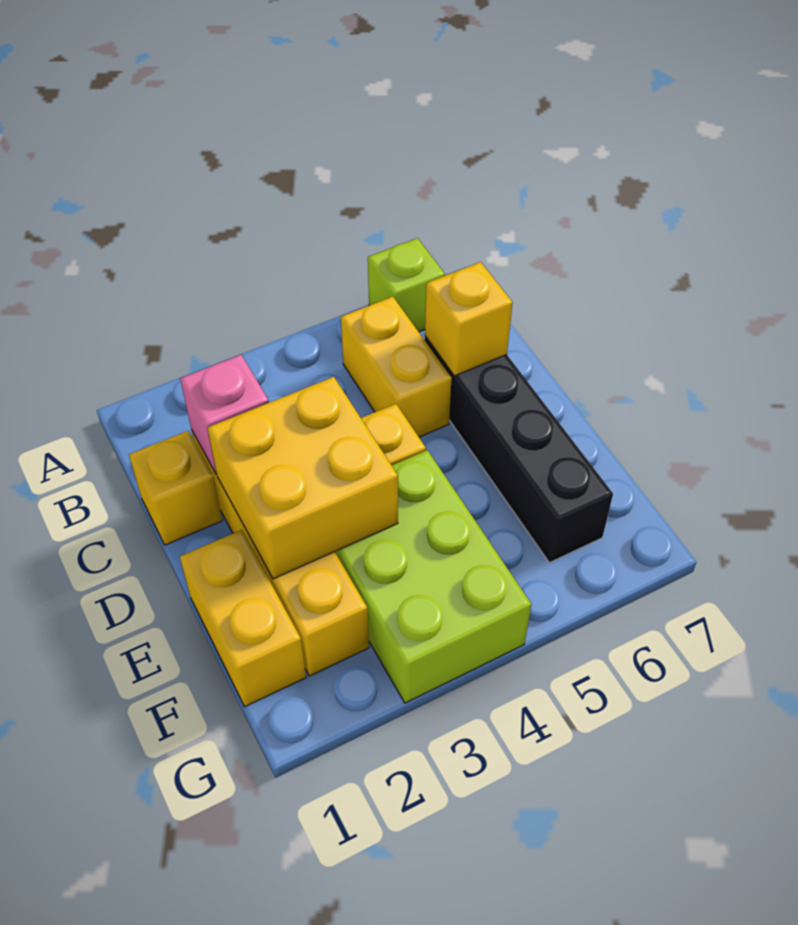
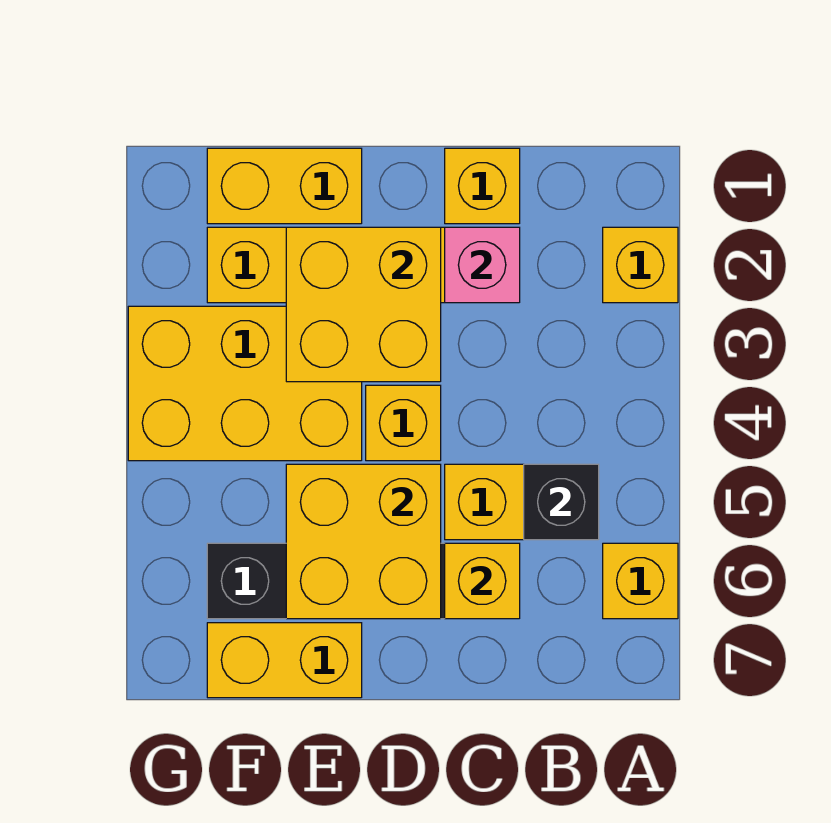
none -> yellow brick A2 level 1
lime brick A6 level 1 -> yellow brick A6 level 1
none -> black brick B5 level 2
none -> yellow brick D5:E6 level 2
lime brick E3:G4 level 1 -> yellow brick E3:G4 level 1
none -> yellow brick E7:F7 level 1

